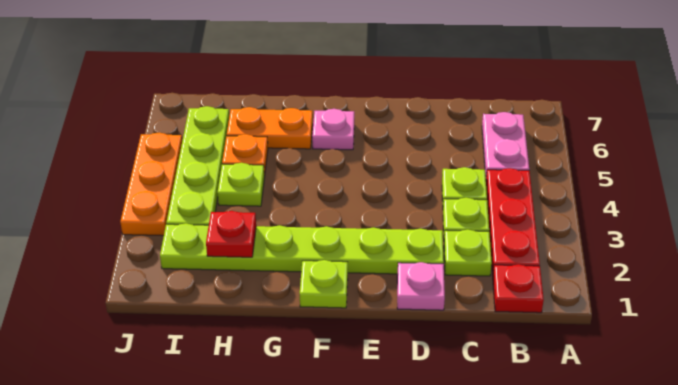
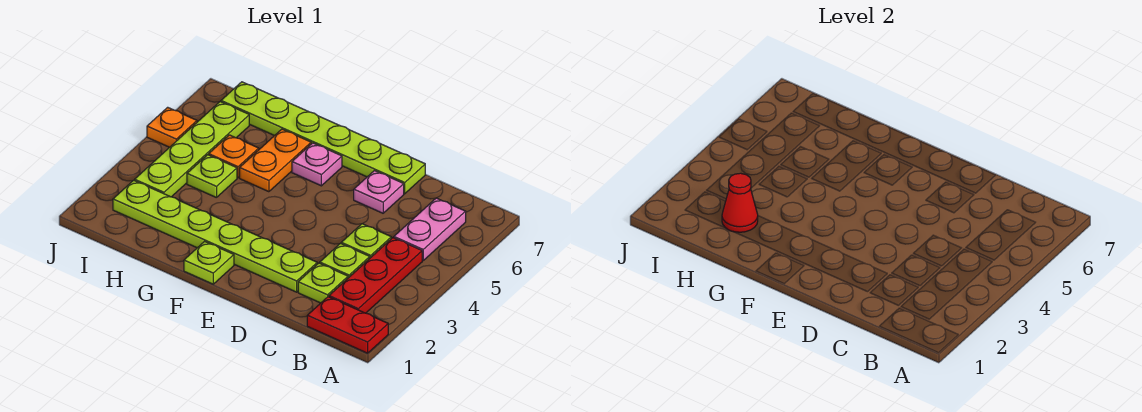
red plate B1 level 1 -> red plate A1:B1 level 1
pink plate D1 level 1 -> pink plate D6 level 1
none -> lime plate D7:I7 level 1
orange plate G6:H6 level 1 -> orange plate G5:G6 level 1
red plate H2 level 2 -> red cone H2 level 2
orange plate J3:J5 level 1 -> orange plate J5 level 1

